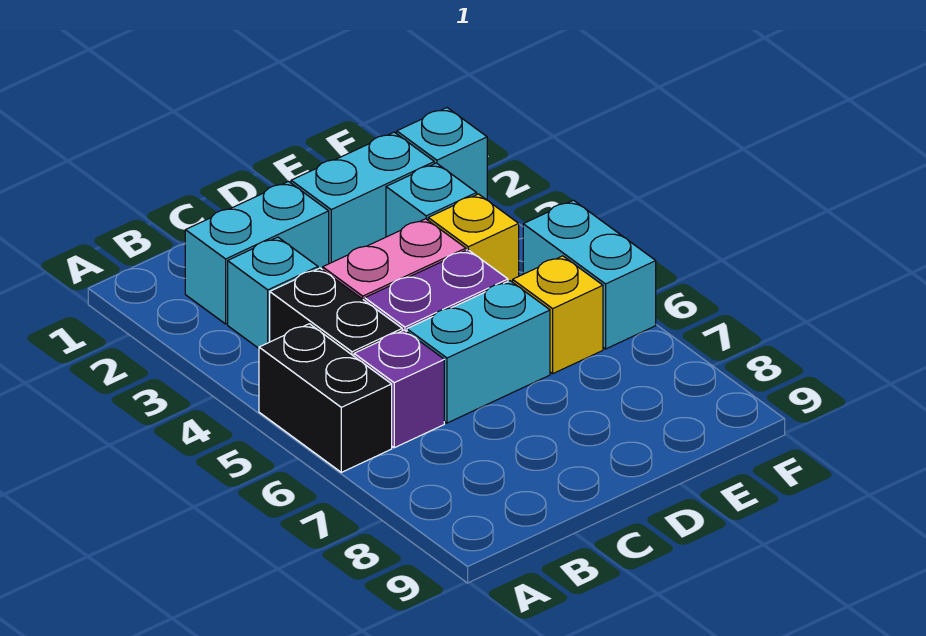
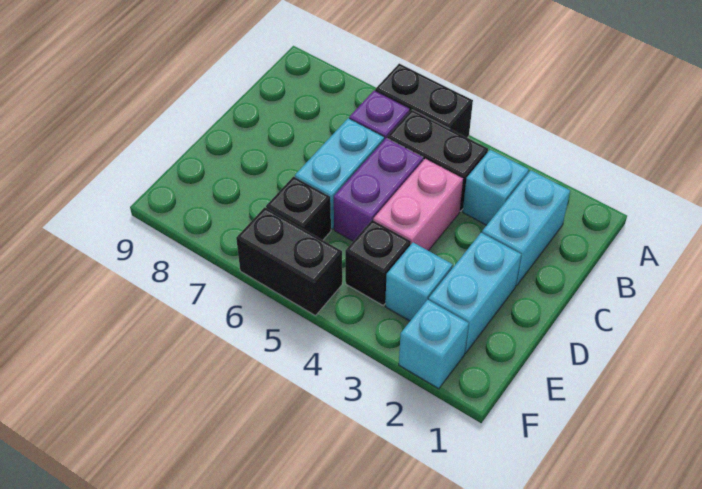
yellow brick E4 level 1 -> black brick E4 level 1
yellow brick E6 level 1 -> black brick E6 level 1
cyan brick F5:F6 level 1 -> black brick F5:F6 level 1

